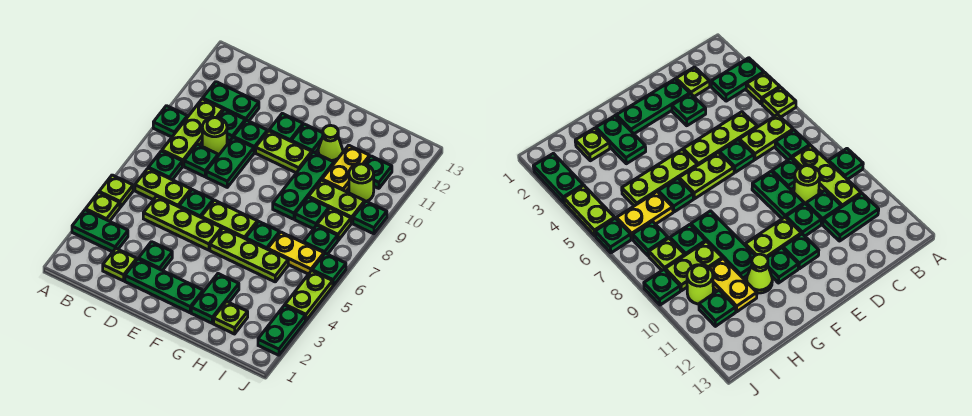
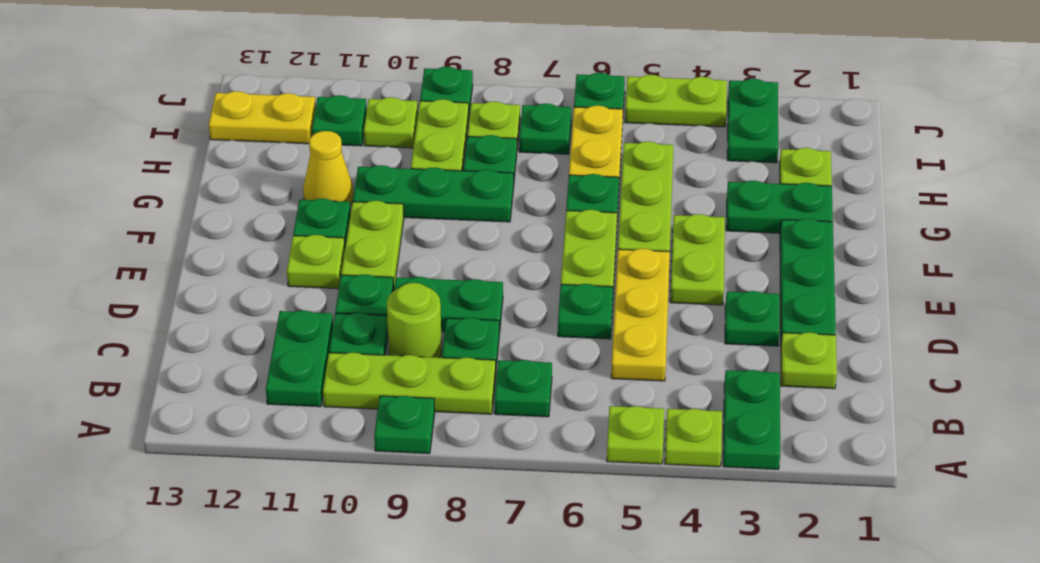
lime plate B6:C6 level 1 -> lime plate E4:F4 level 1
lime plate C5:E5 level 1 -> yellow plate C5:E5 level 1
green plate E11 level 1 -> lime plate E11 level 1
lime cone G11 level 1 -> yellow cone G11 level 1
yellow plate H10:H11 level 1 -> yellow plate I12:I13 level 1
lime round brick I10 level 1 -> lime plate I10 level 1
green plate J2:J3 level 1 -> green plate I3:J3 level 1

